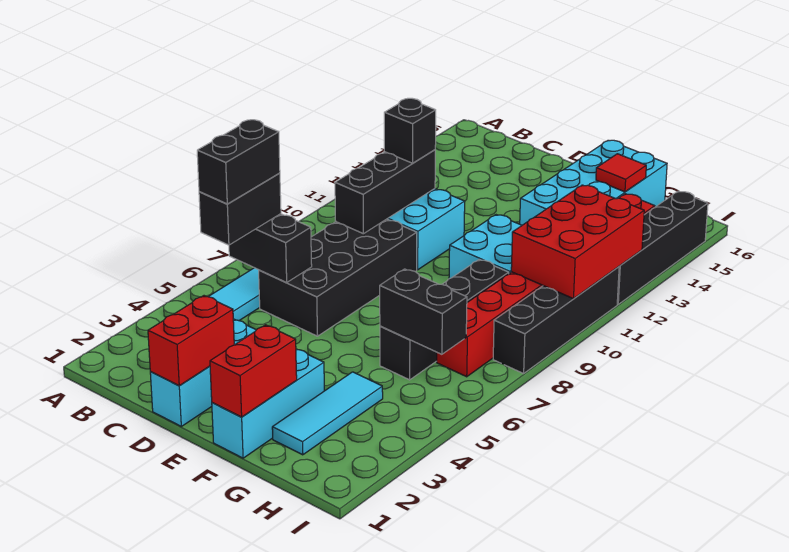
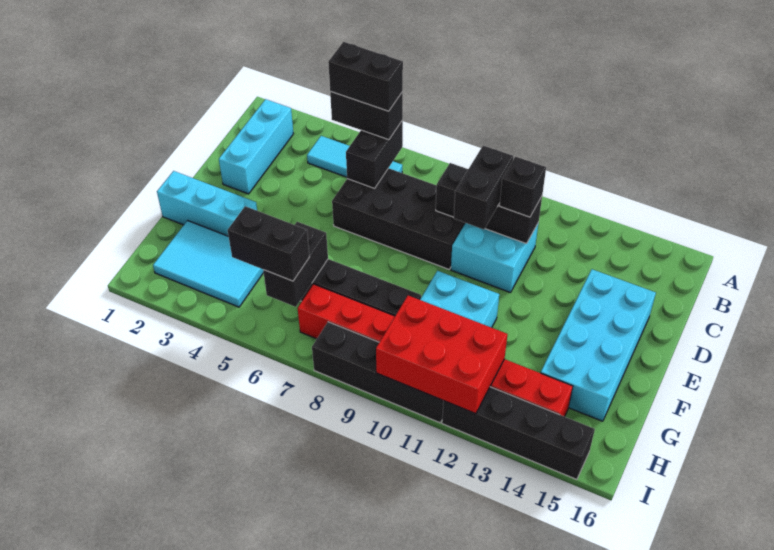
none -> black brick C10:D10 level 3
cyan brick D1:D3 level 1 -> cyan brick B2:D2 level 1
red brick D1:D2 level 2 -> none
red brick F1:F2 level 2 -> none
cyan brick F13:G16 level 1 -> cyan brick D14:G15 level 1
cyan tile G2:G4 level 1 -> cyan tile G2:H4 level 1
red tile G15 level 2 -> none
none -> black brick H5:H6 level 3

